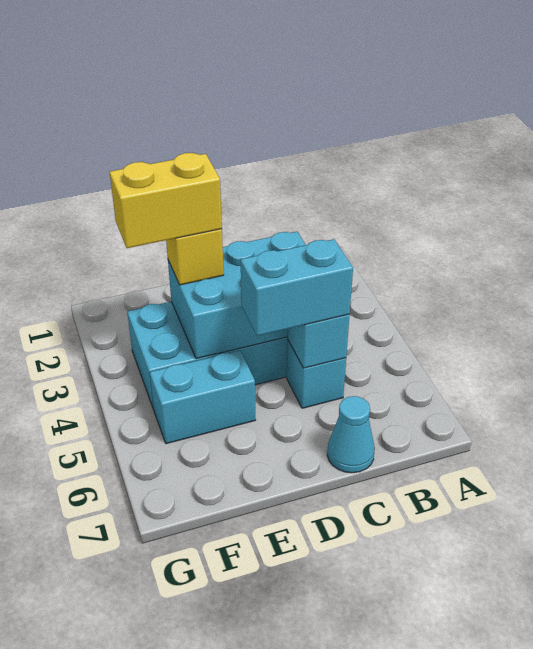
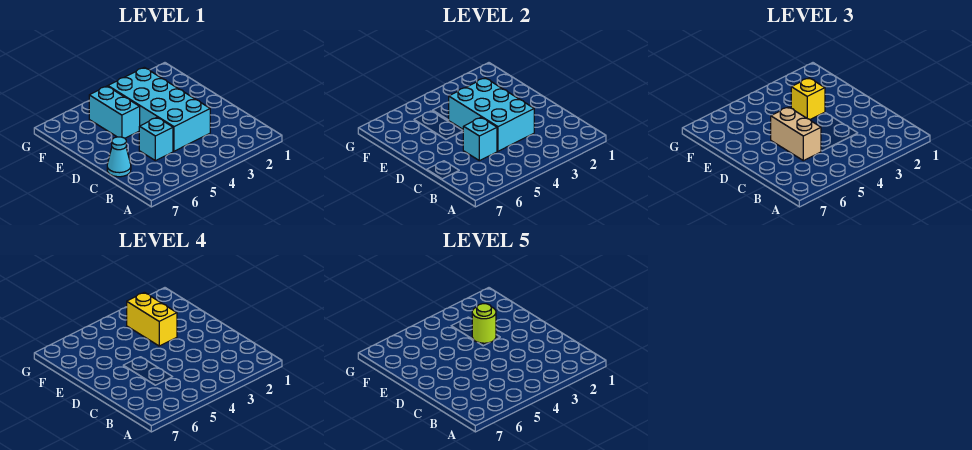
cyan brick C5:D5 level 3 -> tan brick C5:D5 level 3
none -> lime round brick E3 level 5

